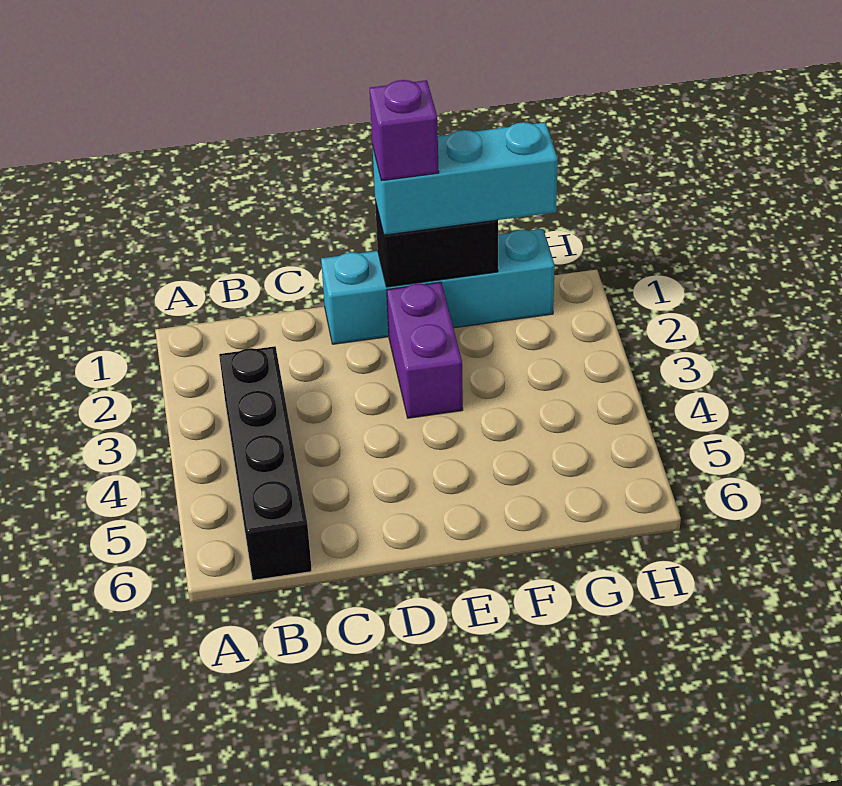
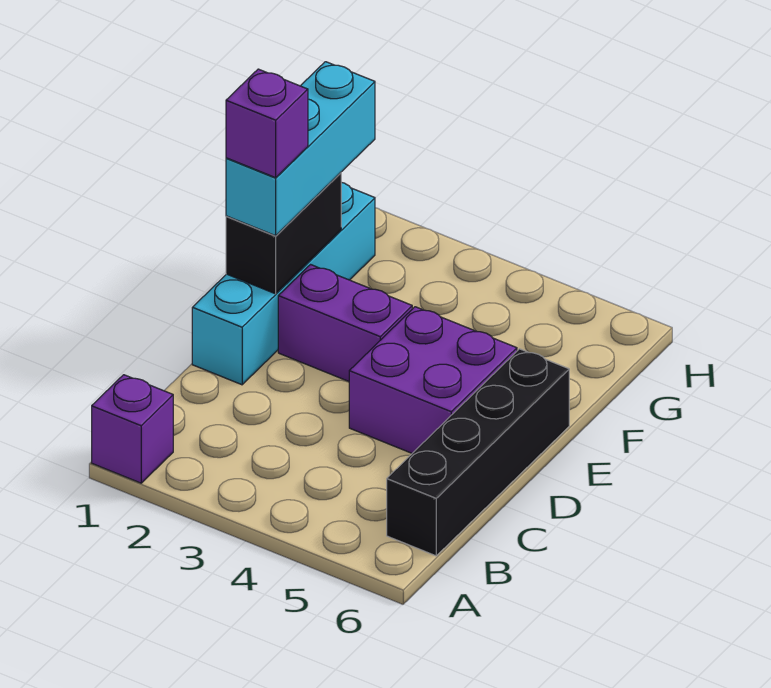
none -> purple brick A1 level 1
black brick B3:B6 level 1 -> black brick B6:E6 level 1
none -> purple brick D4:E5 level 1

